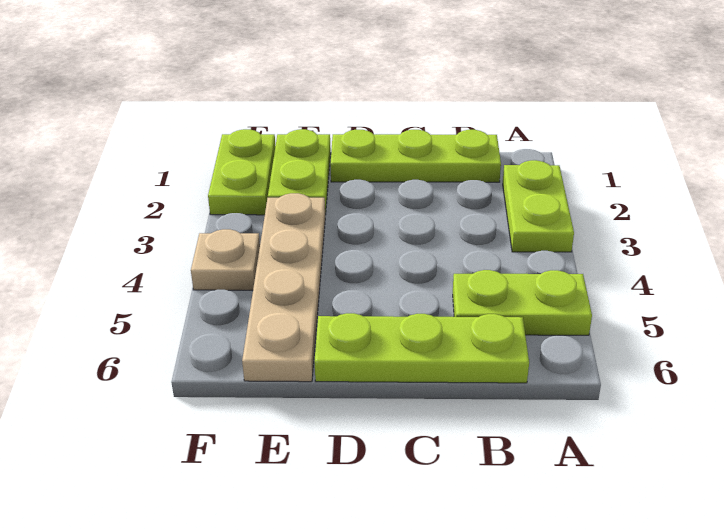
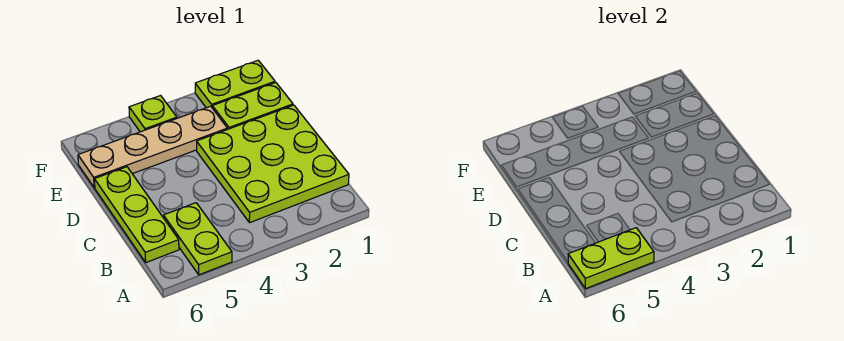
lime plate A2:A3 level 1 -> lime plate A5:A6 level 2
lime plate B1:D1 level 1 -> lime plate B1:D3 level 1
tan plate F4 level 1 -> lime plate F4 level 1

